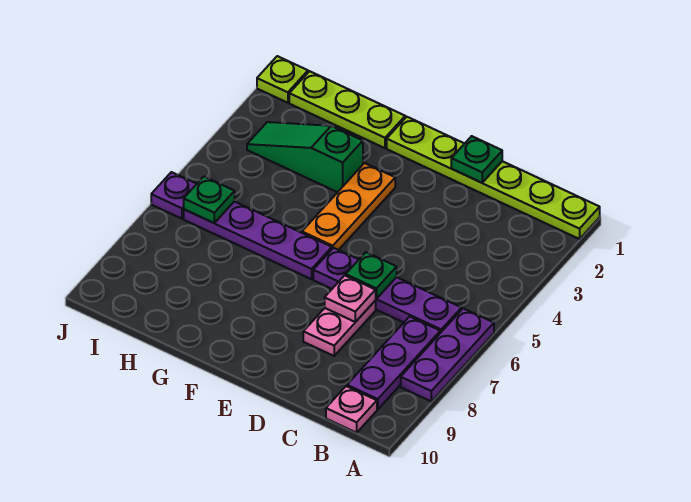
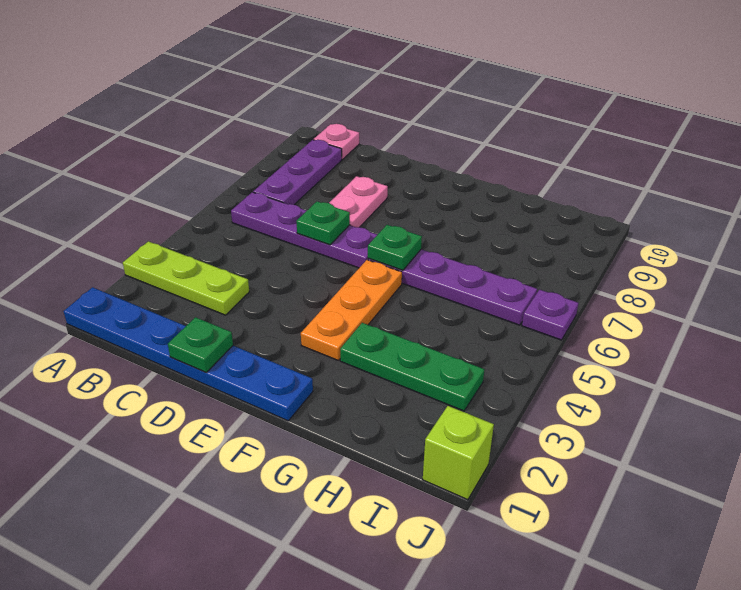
lime plate A1:F1 level 1 -> blue plate A1:F1 level 1
purple plate A6:A8 level 1 -> none
pink plate D7 level 2 -> none
lime plate G1:I1 level 1 -> lime plate A3:C3 level 1
green slope G3:I3 level 1 top G -> green plate G3:I3 level 1
green plate I6 level 2 -> green plate F6 level 2
lime plate J1 level 1 -> lime brick J1 level 1

